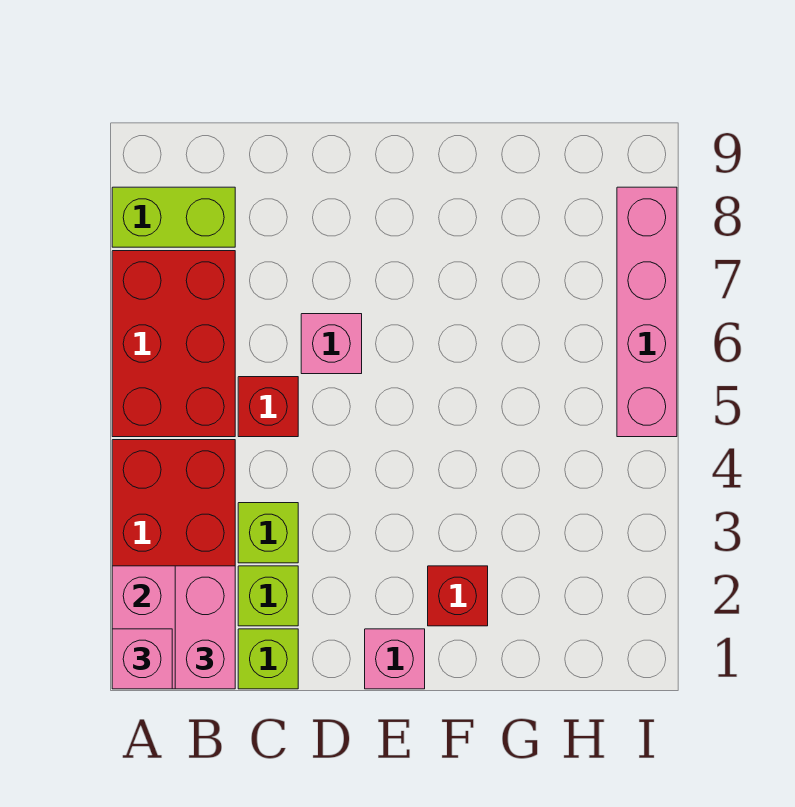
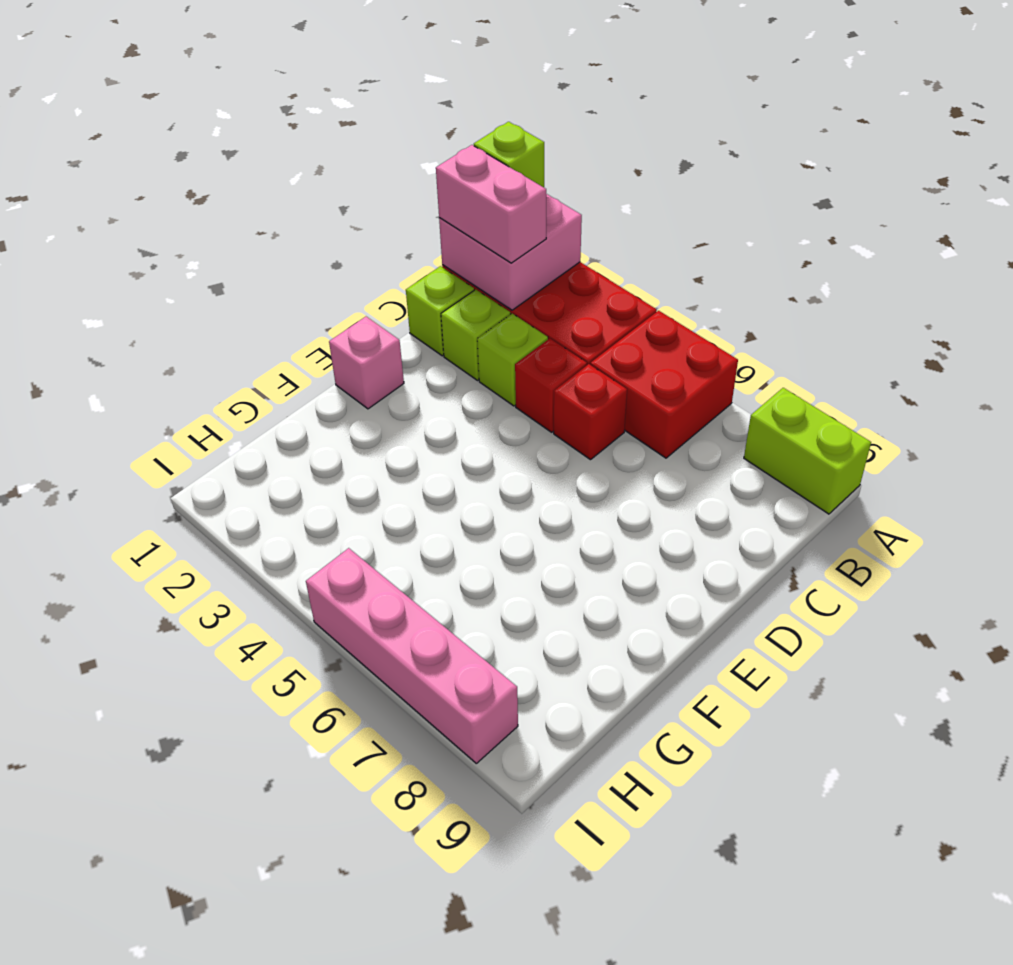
pink brick A1 level 3 -> lime brick A1 level 3
red brick A5:B7 level 1 -> red brick A5:B6 level 1
lime brick A8:B8 level 1 -> lime brick A8:A9 level 1
pink brick D6 level 1 -> none
red brick F2 level 1 -> red brick C4 level 1

